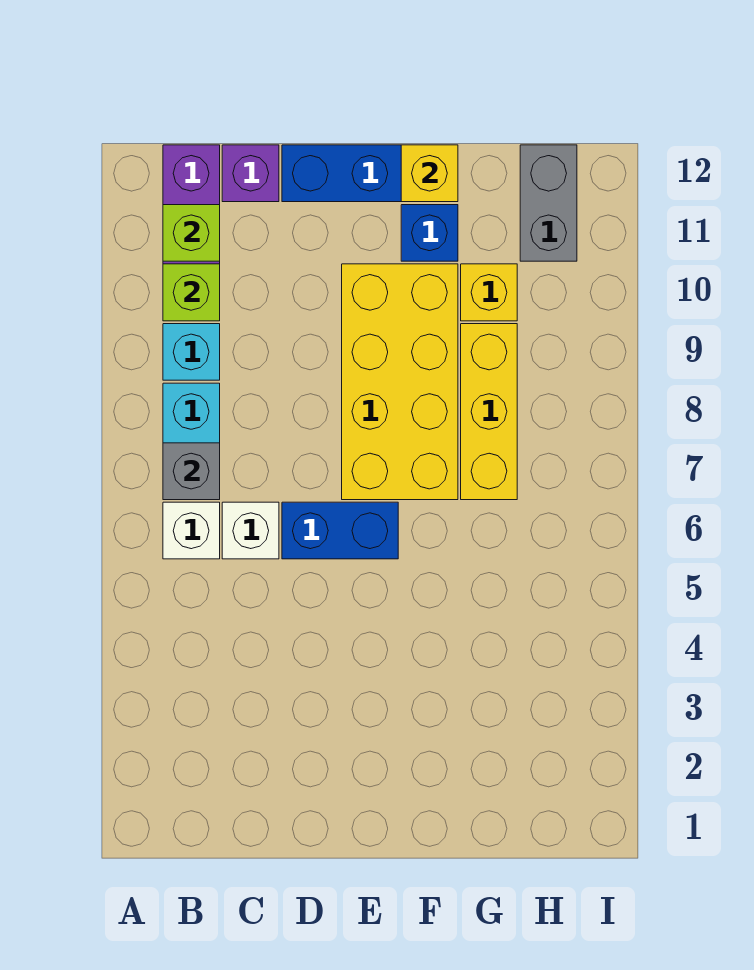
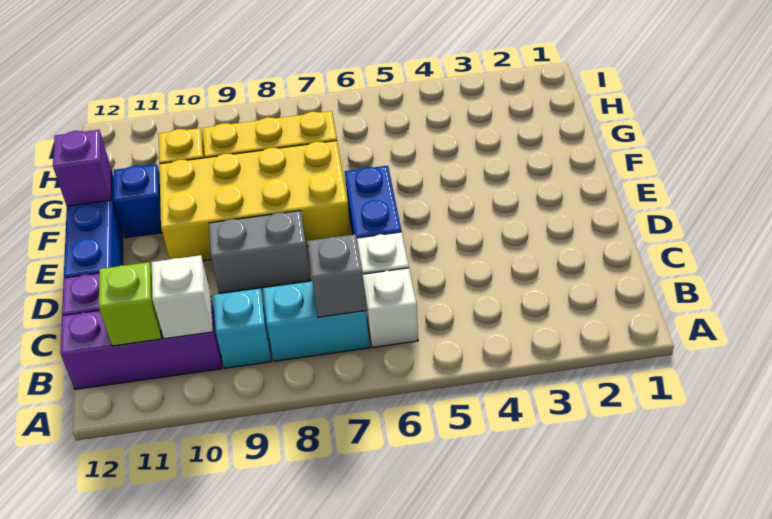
lime brick B10 level 2 -> white brick B10 level 2
yellow brick F12 level 2 -> purple brick F12 level 2
grey brick H11:H12 level 1 -> grey brick D8:D9 level 1

